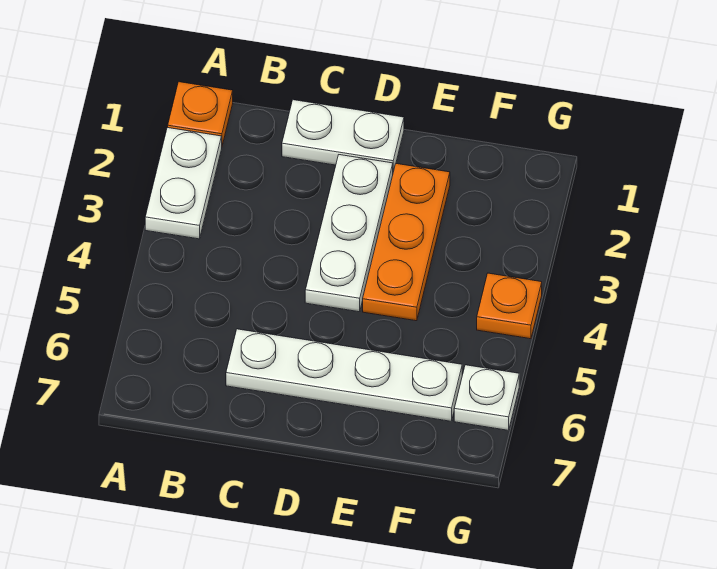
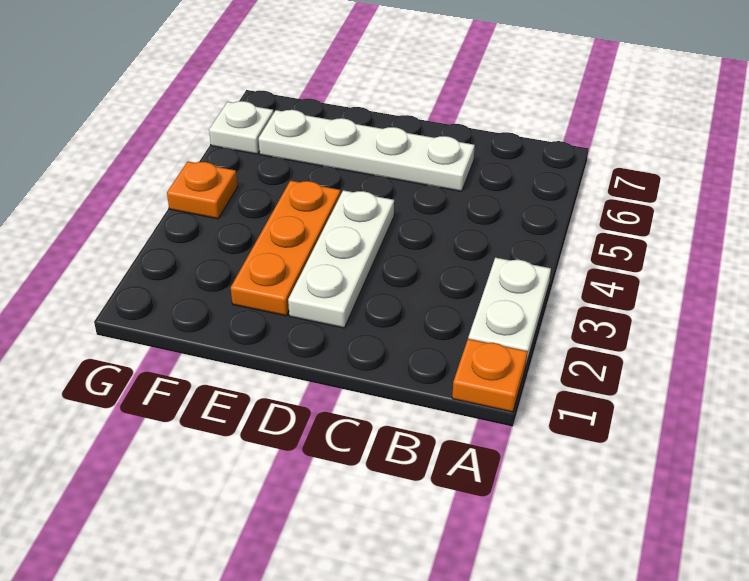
white plate C1:D1 level 1 -> none

